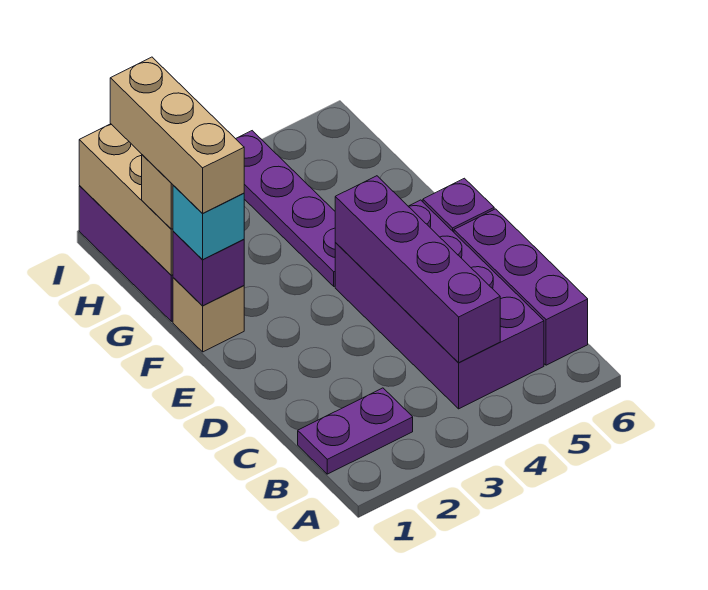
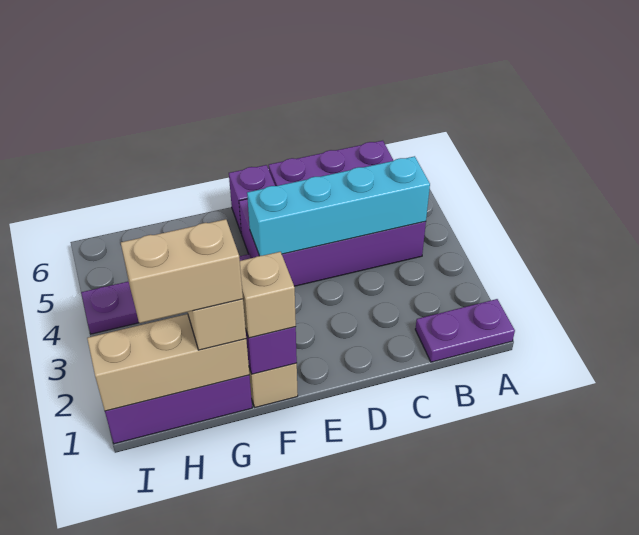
purple plate B1:B2 level 1 -> purple plate A1:B1 level 1
purple brick B4:E4 level 2 -> cyan brick B4:E4 level 2
cyan brick F1 level 3 -> tan brick F1 level 3
tan brick F1:H1 level 4 -> tan brick G1:H1 level 4

